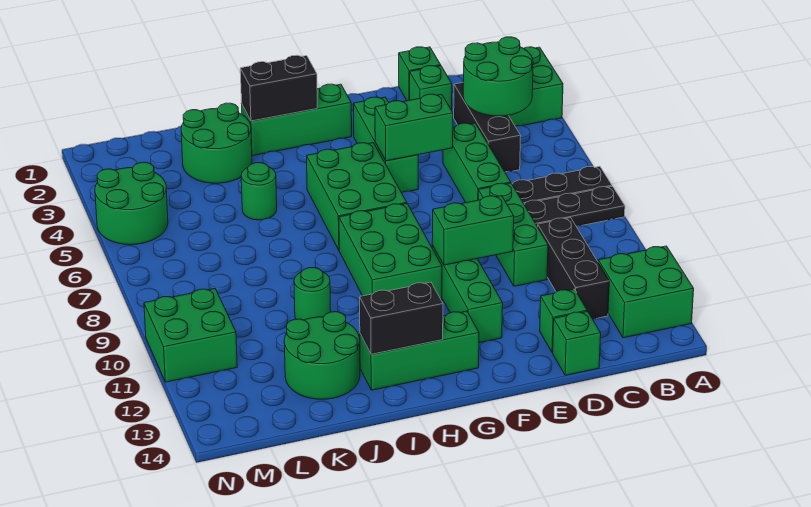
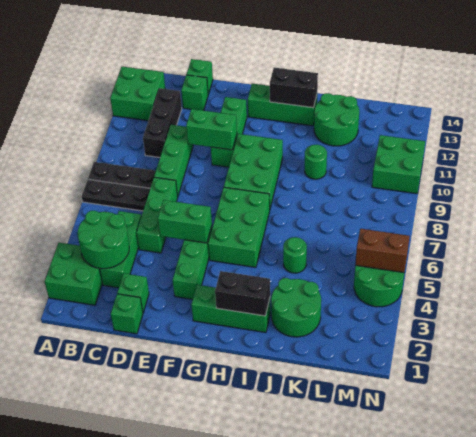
black brick C3:C5 level 1 -> green brick C3:C5 level 1
none -> brown brick M5:N5 level 2

